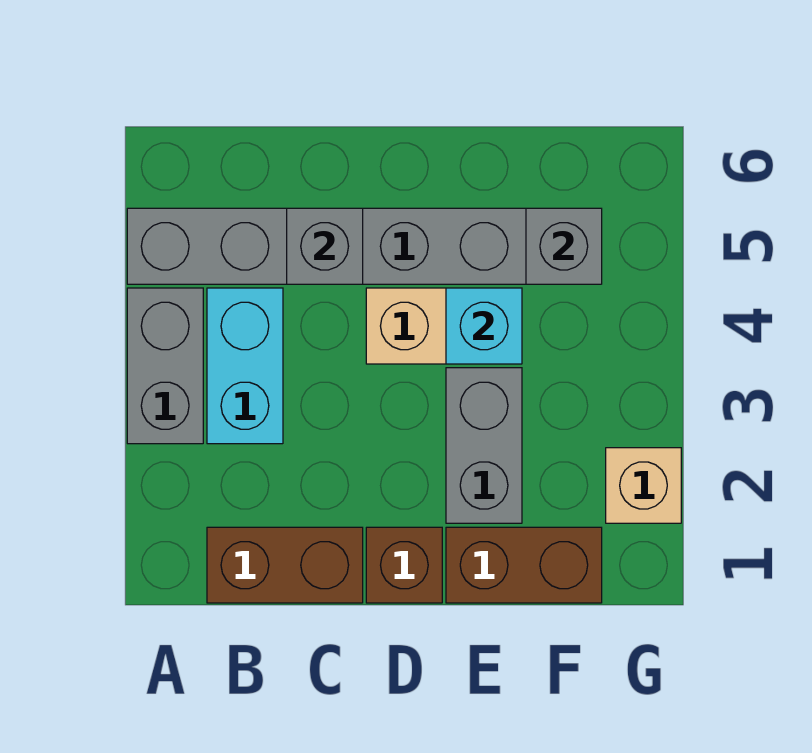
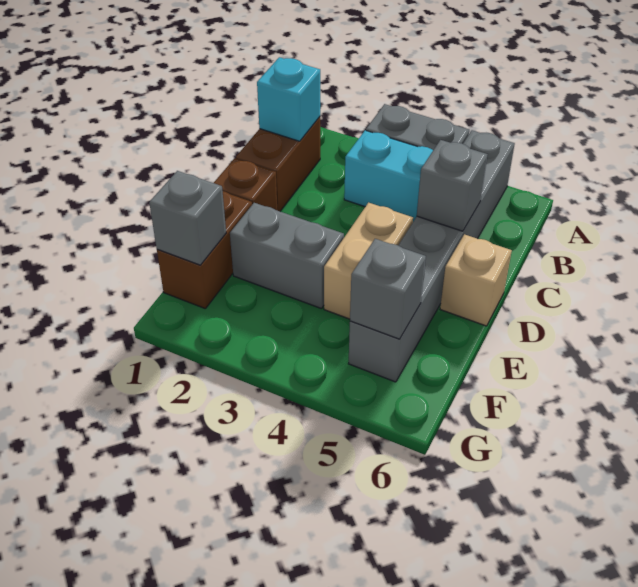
cyan brick E4 level 2 -> cyan brick B1 level 2
none -> grey brick F1 level 2
tan brick G2 level 1 -> tan brick D6 level 1

